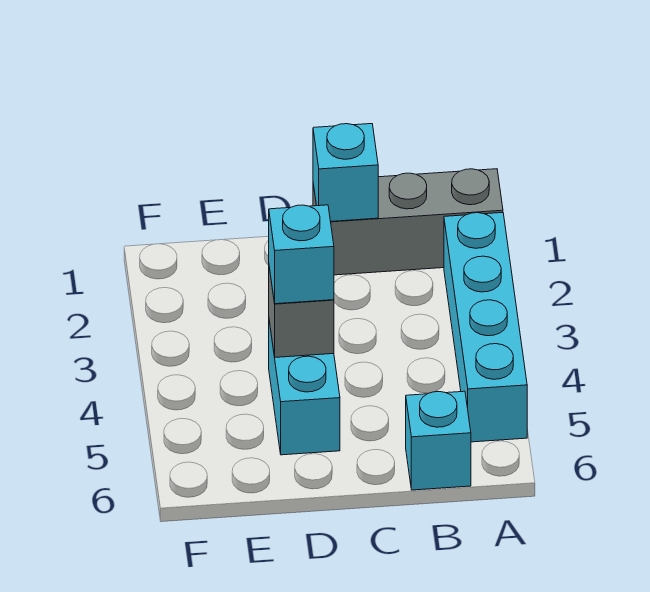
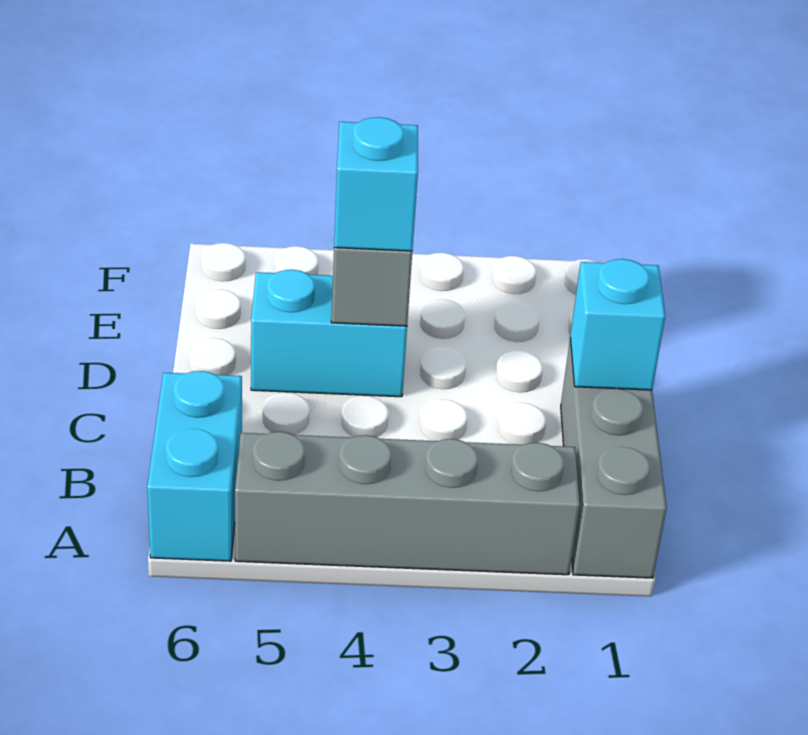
cyan brick A2:A5 level 1 -> grey brick A2:A5 level 1
cyan brick B6 level 1 -> cyan brick A6:B6 level 1

